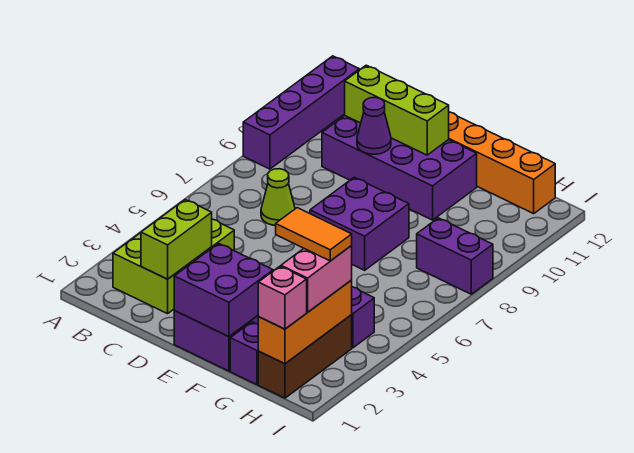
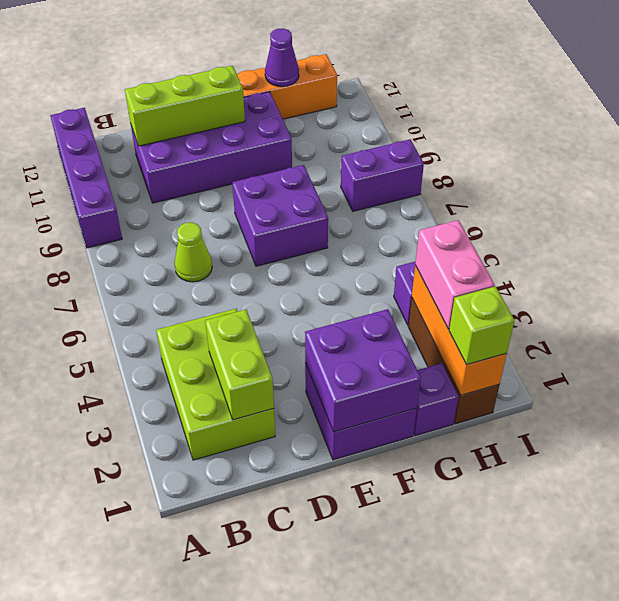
purple cone D10 level 2 -> purple cone G12 level 2
orange tile G3:H3 level 4 -> none
pink brick H1 level 3 -> lime brick H1 level 3

